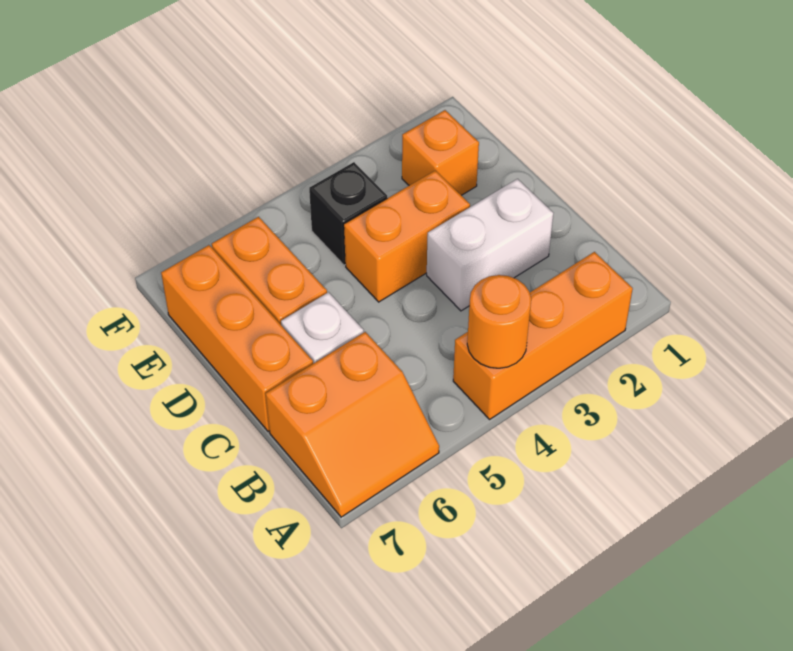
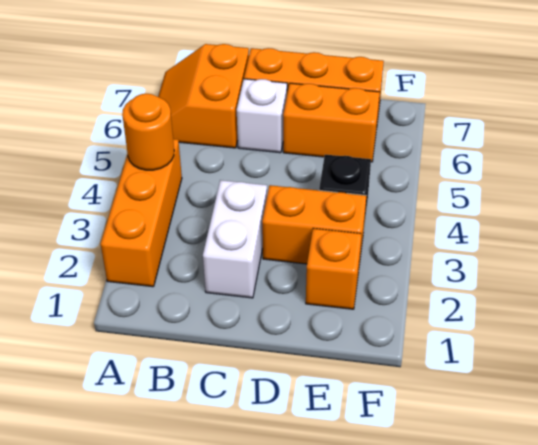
orange brick D3:D4 level 1 -> orange brick D3:E3 level 1

